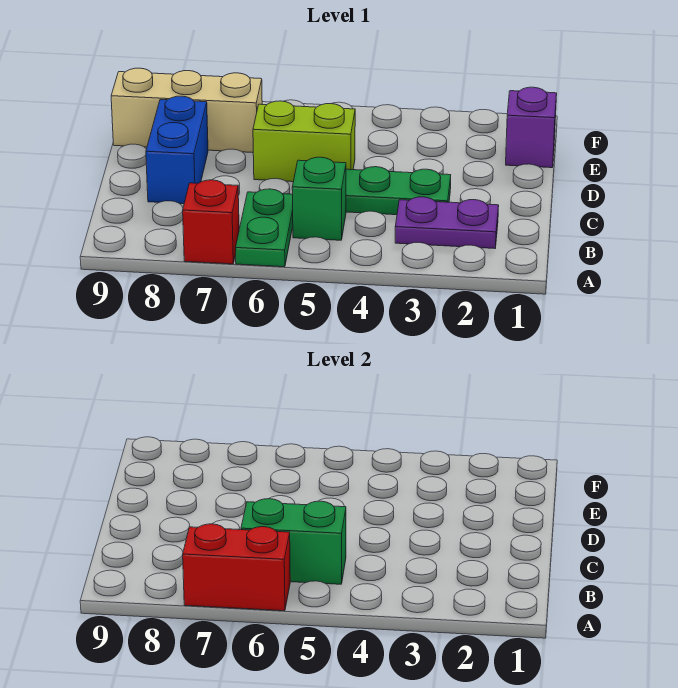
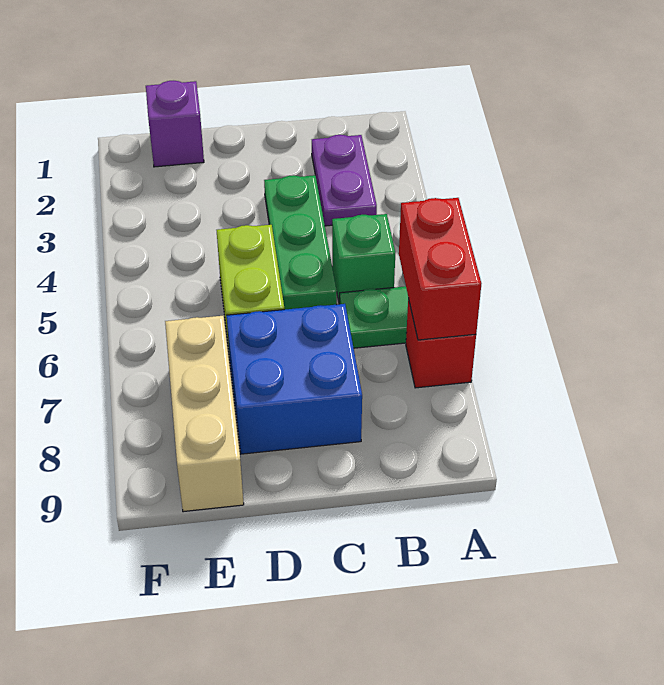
green brick B5:B6 level 2 -> none
blue brick C8:D8 level 1 -> blue brick C7:D8 level 1

